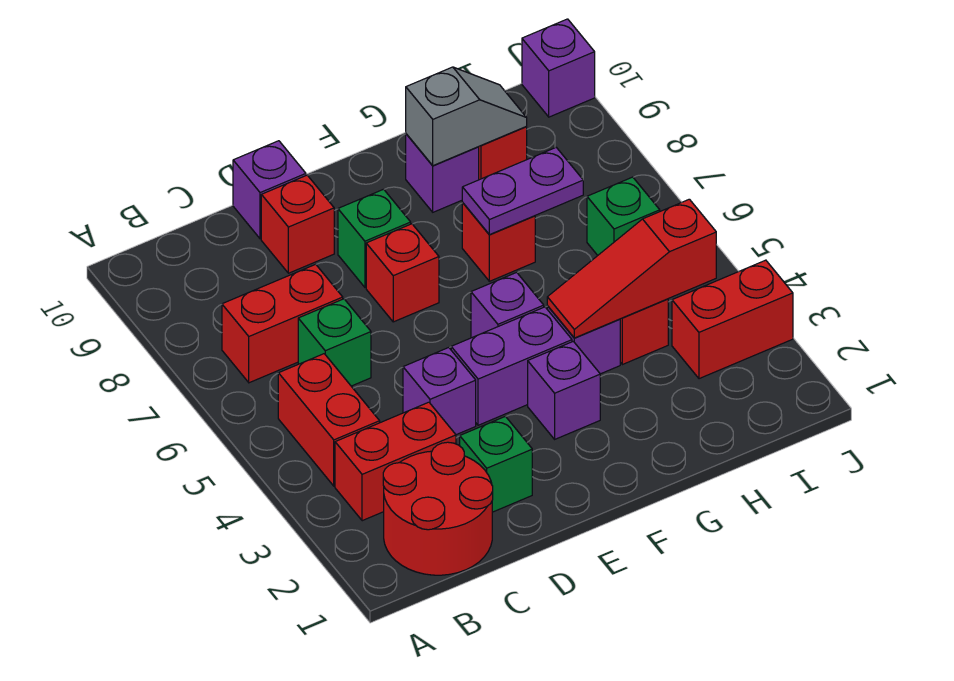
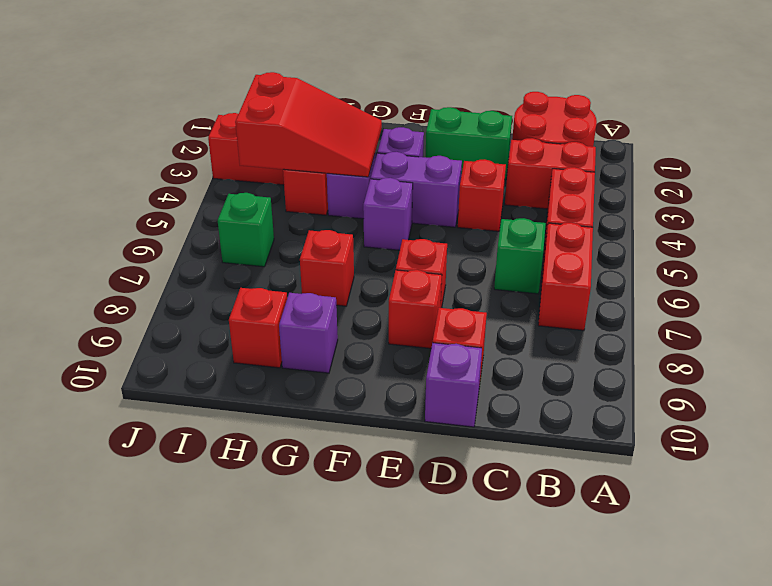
red brick B7:C7 level 1 -> red brick B6:B7 level 1
green brick D2 level 1 -> green brick D2:E2 level 1
purple brick D4 level 1 -> red brick D4 level 1
green brick E8 level 1 -> red brick E8 level 1
red slope G4:I4 level 2 top I -> red slope G3:I4 level 2 top I
purple plate G7:H7 level 2 -> none
grey slope G9:H9 level 2 top G -> none
purple brick J10 level 1 -> none

